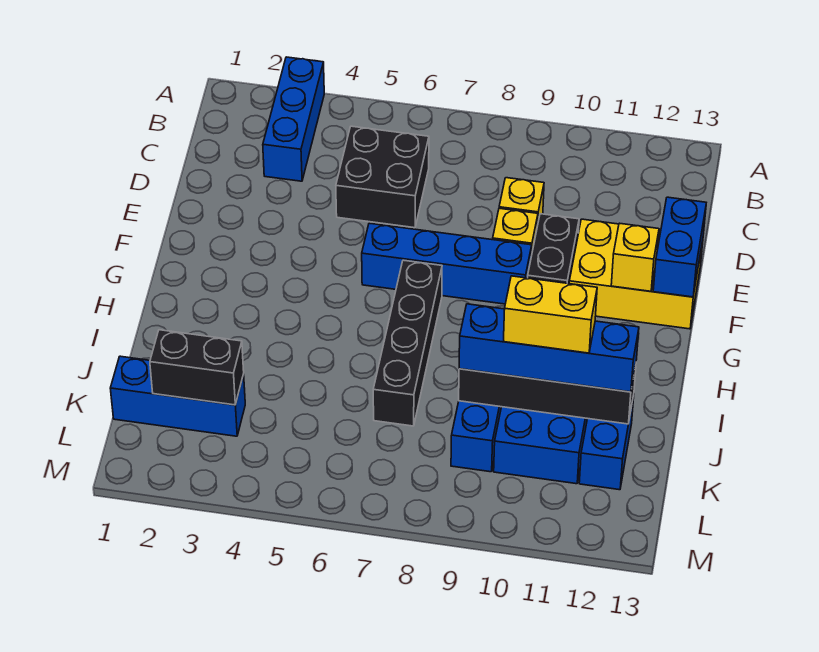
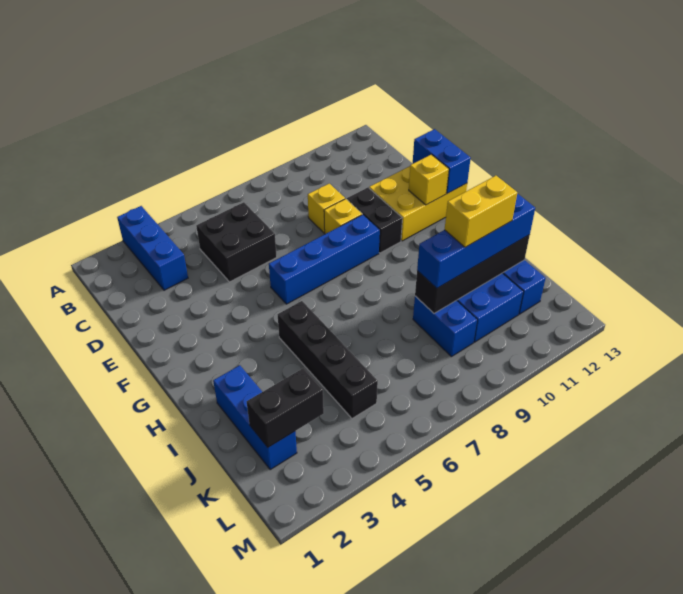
black brick G7:J7 level 1 -> black brick H5:K5 level 1
blue brick K1:K3 level 1 -> blue brick I2:K2 level 1

